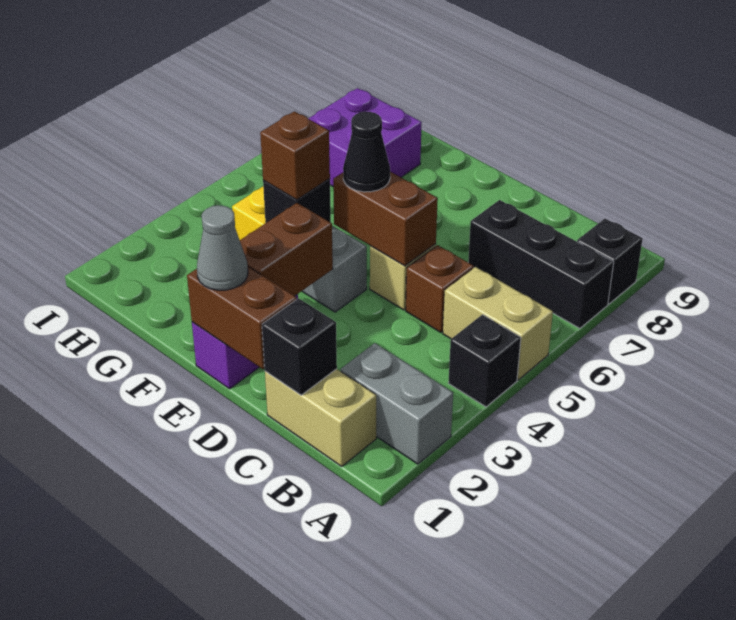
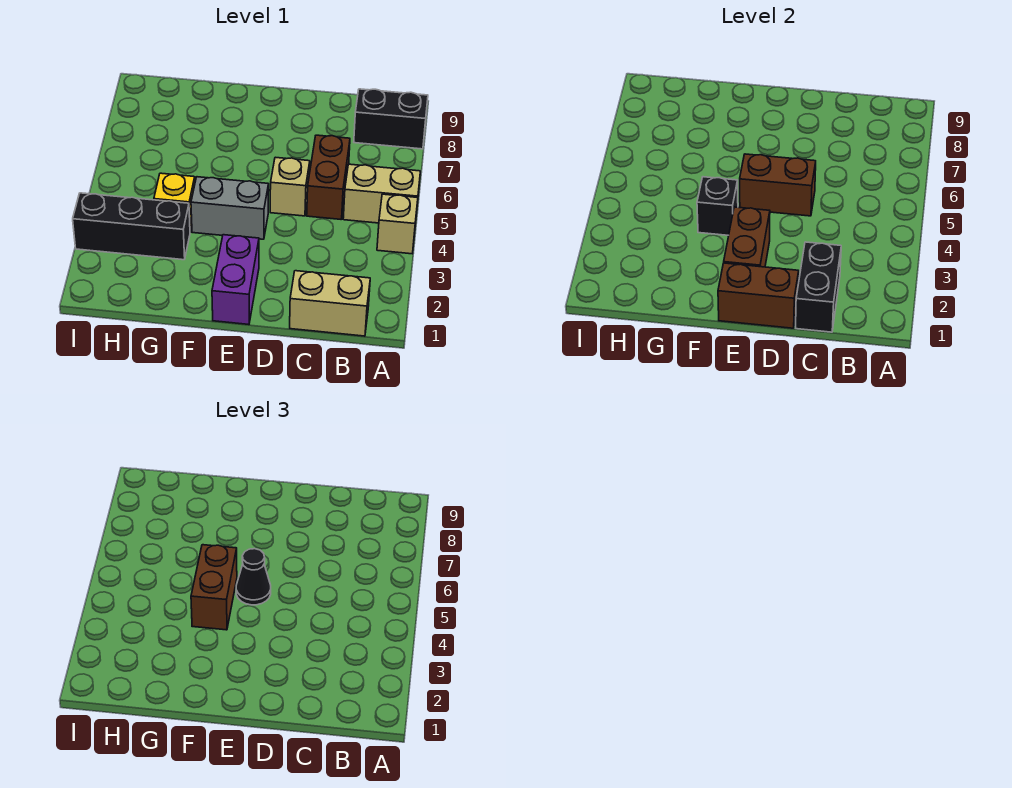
grey brick A2:B2 level 1 -> none
black brick A4 level 1 -> tan brick A4 level 1
black brick A7:C7 level 1 -> black brick G3:I3 level 1
black brick A8 level 1 -> black brick A8:B8 level 1
black brick C1 level 2 -> black brick C1:C2 level 2
brown brick C5 level 1 -> brown brick C5:C6 level 1
grey cone E1 level 3 -> none
brown brick F4 level 3 -> brown brick F4:F5 level 3
purple brick G7:H8 level 1 -> none

